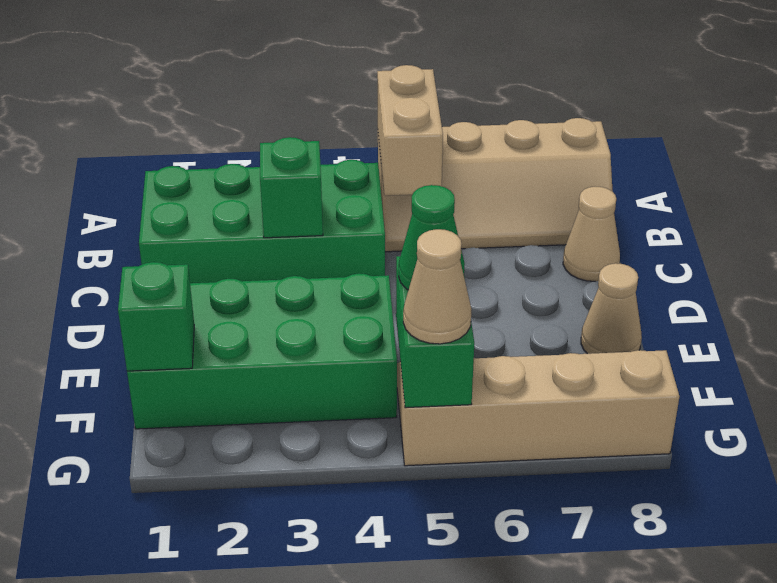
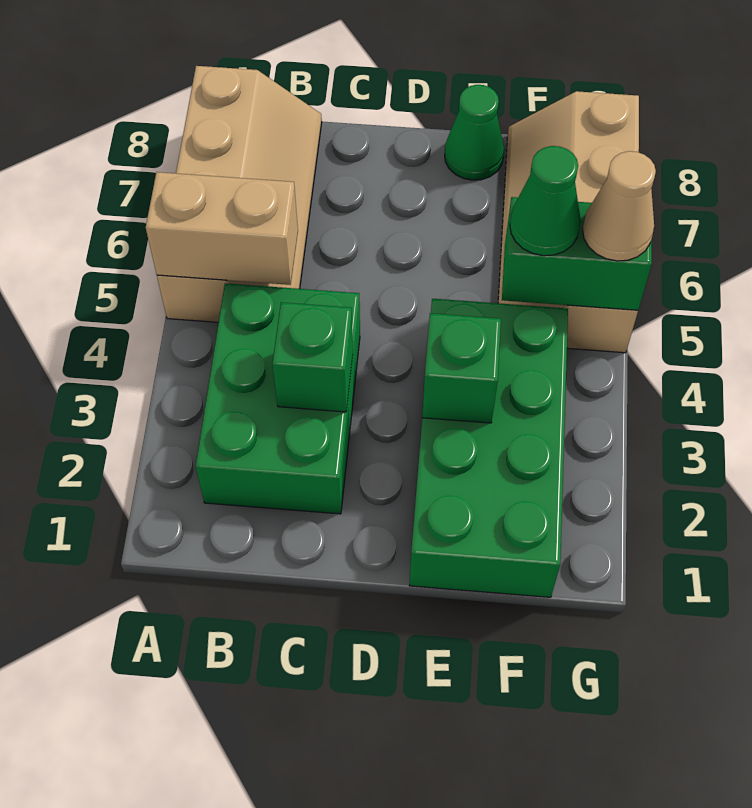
green brick B1:C4 level 1 -> green brick B2:C4 level 1
tan cone C8 level 1 -> none
tan cone E8 level 1 -> green cone E8 level 1
green brick F1 level 2 -> green brick E3 level 2

